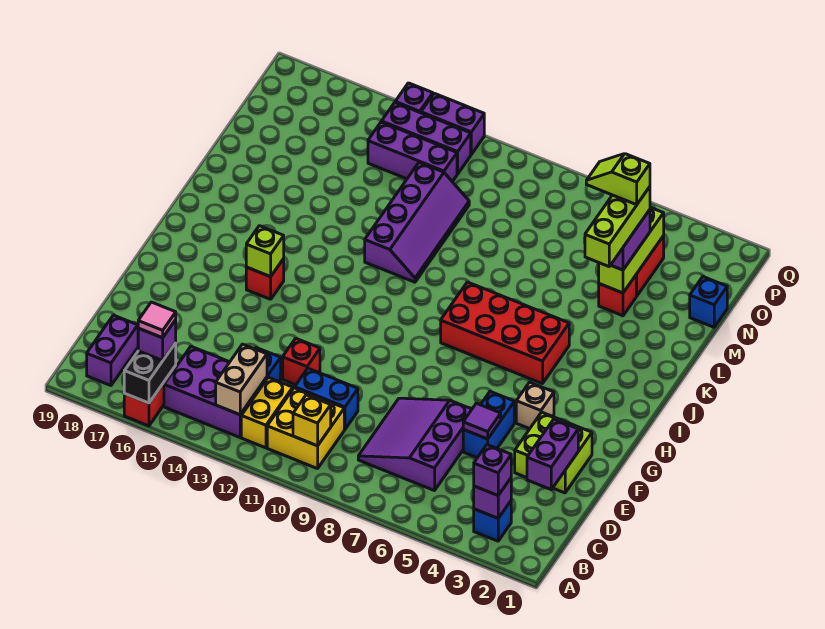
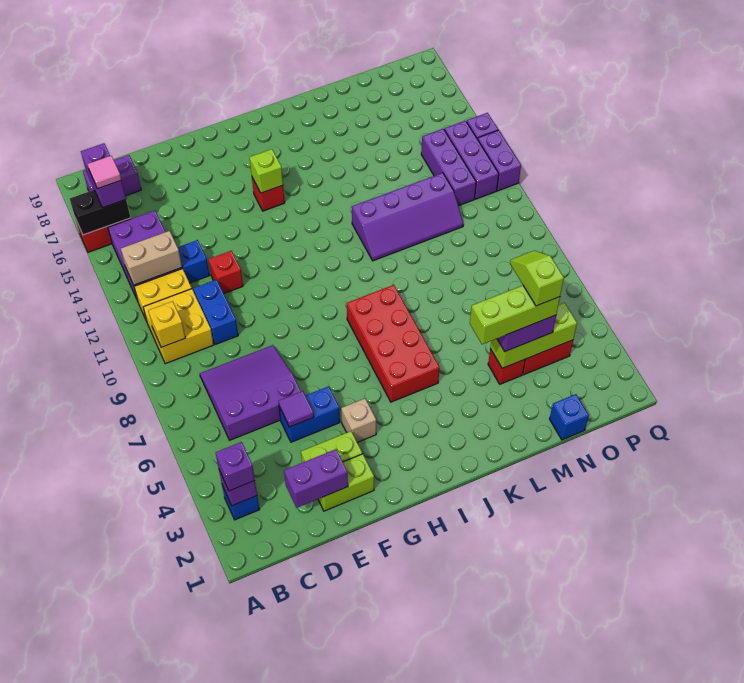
purple brick B16 level 3 -> purple brick B16:B17 level 3

